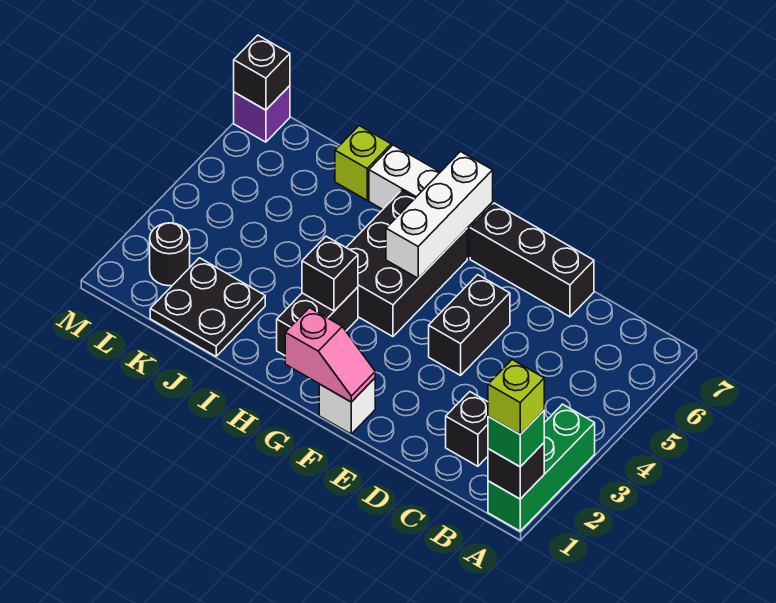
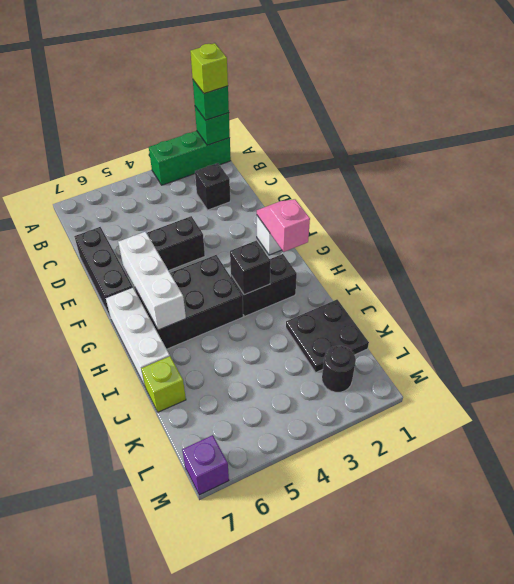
black brick A1 level 2 -> green brick A1 level 2
white brick G5:G7 level 2 -> white brick F6:H6 level 2
black brick M7 level 2 -> none

